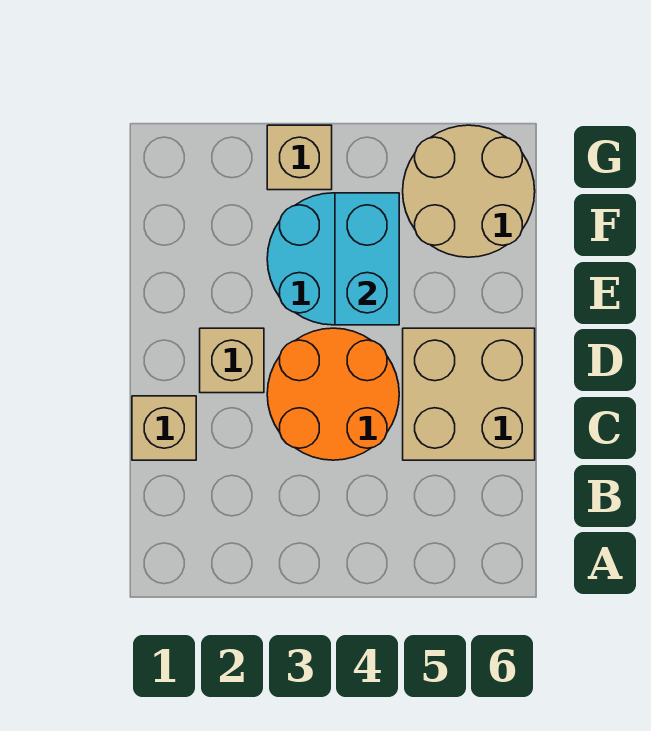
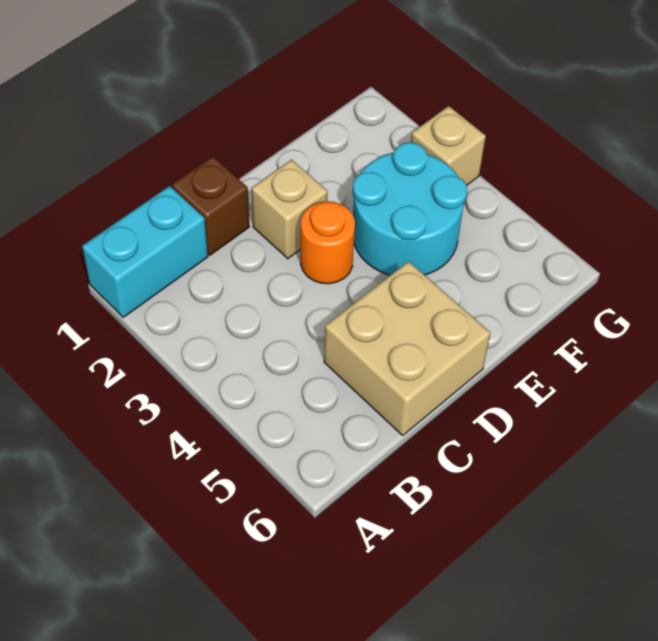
tan brick C1 level 1 -> brown brick C1 level 1
orange round brick C3:D4 level 1 -> orange round brick D3 level 1
cyan brick E4:F4 level 2 -> cyan brick A1:B1 level 1
tan round brick F5:G6 level 1 -> none

